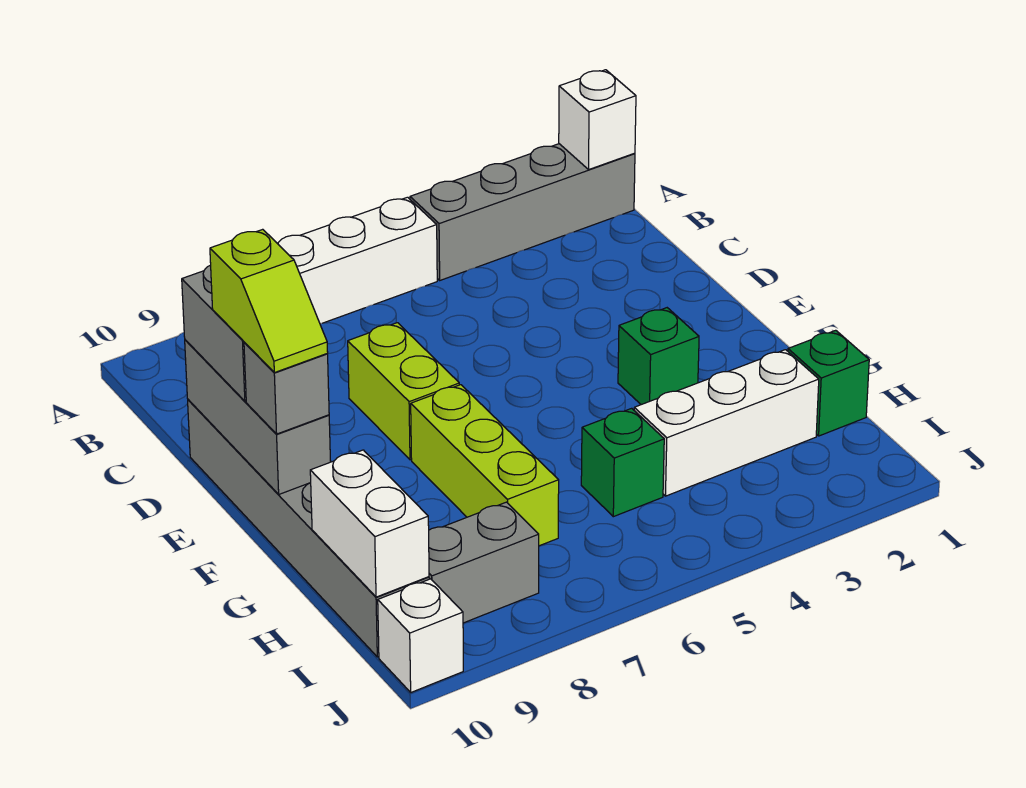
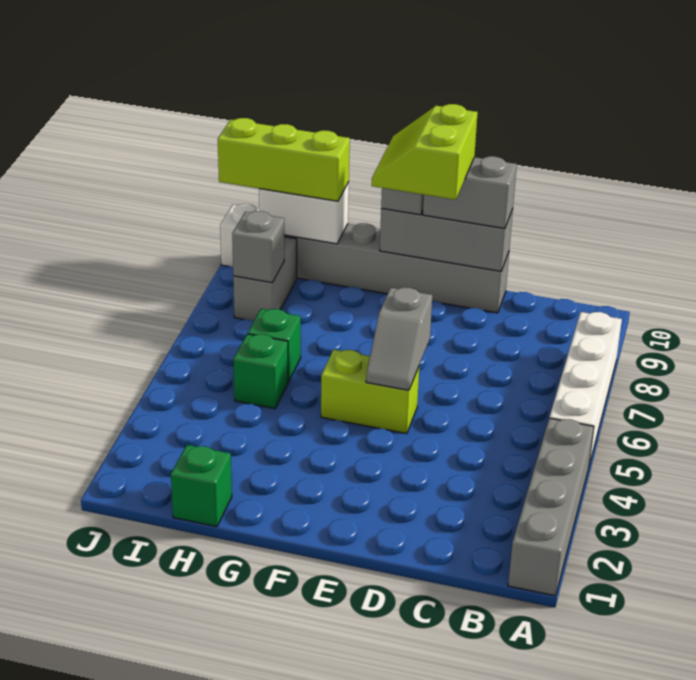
white brick A1 level 2 -> none
lime brick D7:E7 level 1 -> lime brick E5:F5 level 1
none -> grey slope E5:E6 level 2 top 6
lime slope E10:F10 level 4 top E -> lime slope E9:F10 level 4 top E
green brick F3 level 1 -> green brick H6 level 1
lime brick F7:H7 level 1 -> lime brick H10:J10 level 3
white brick H2:H4 level 1 -> none
none -> grey brick I8 level 2

